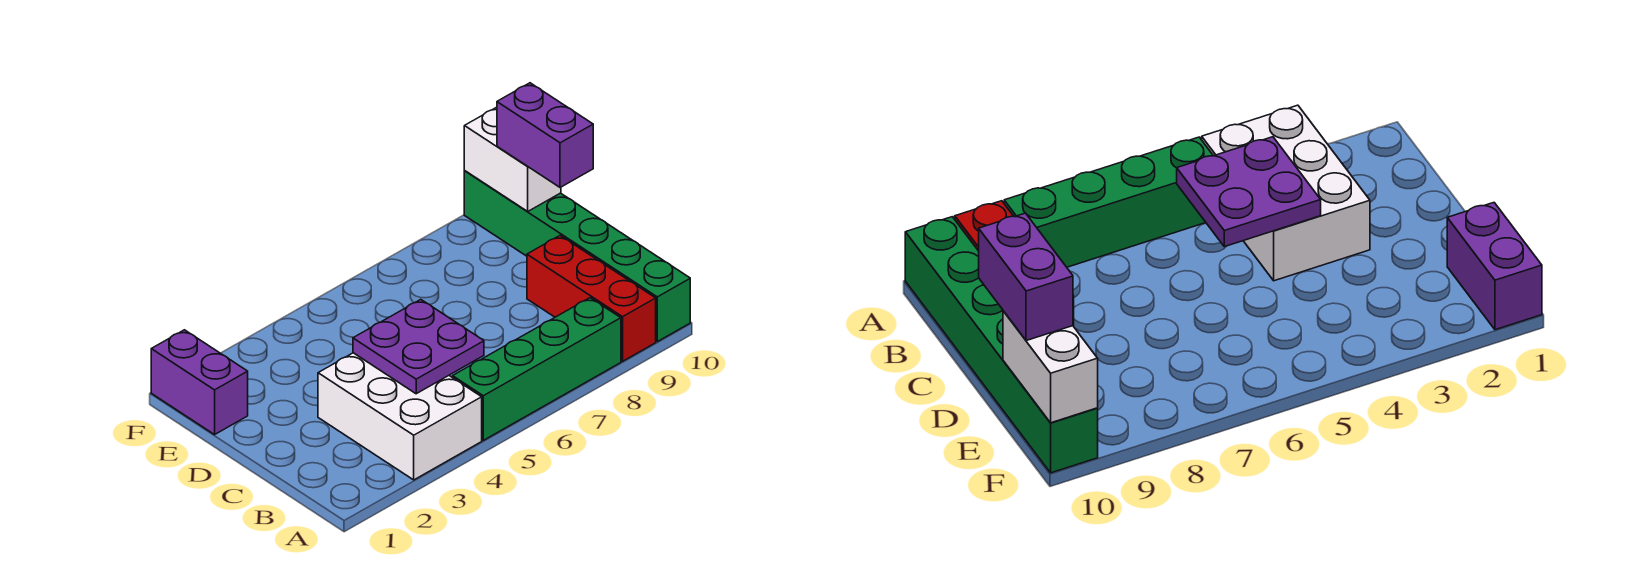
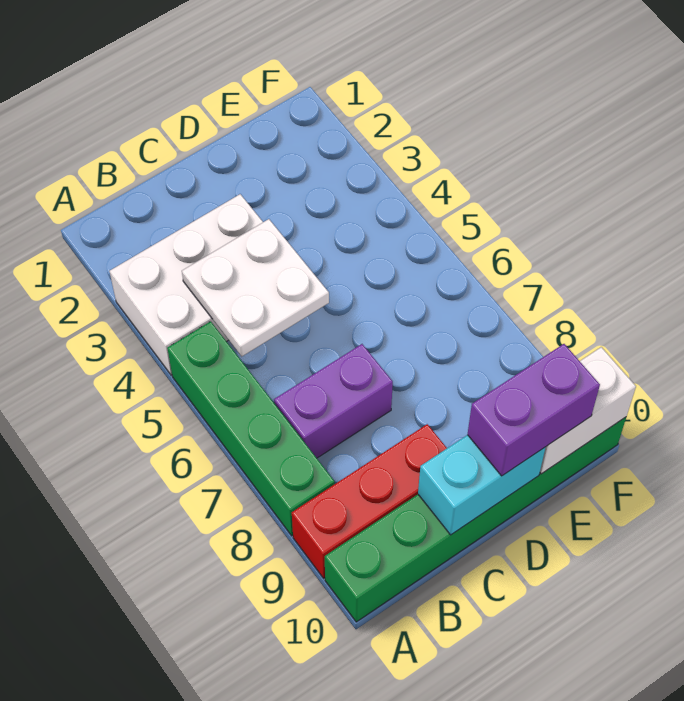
purple plate B4:C5 level 2 -> white plate B4:C5 level 2
none -> cyan brick C10:D10 level 2
purple brick E1:F1 level 1 -> purple brick B7:C7 level 1

